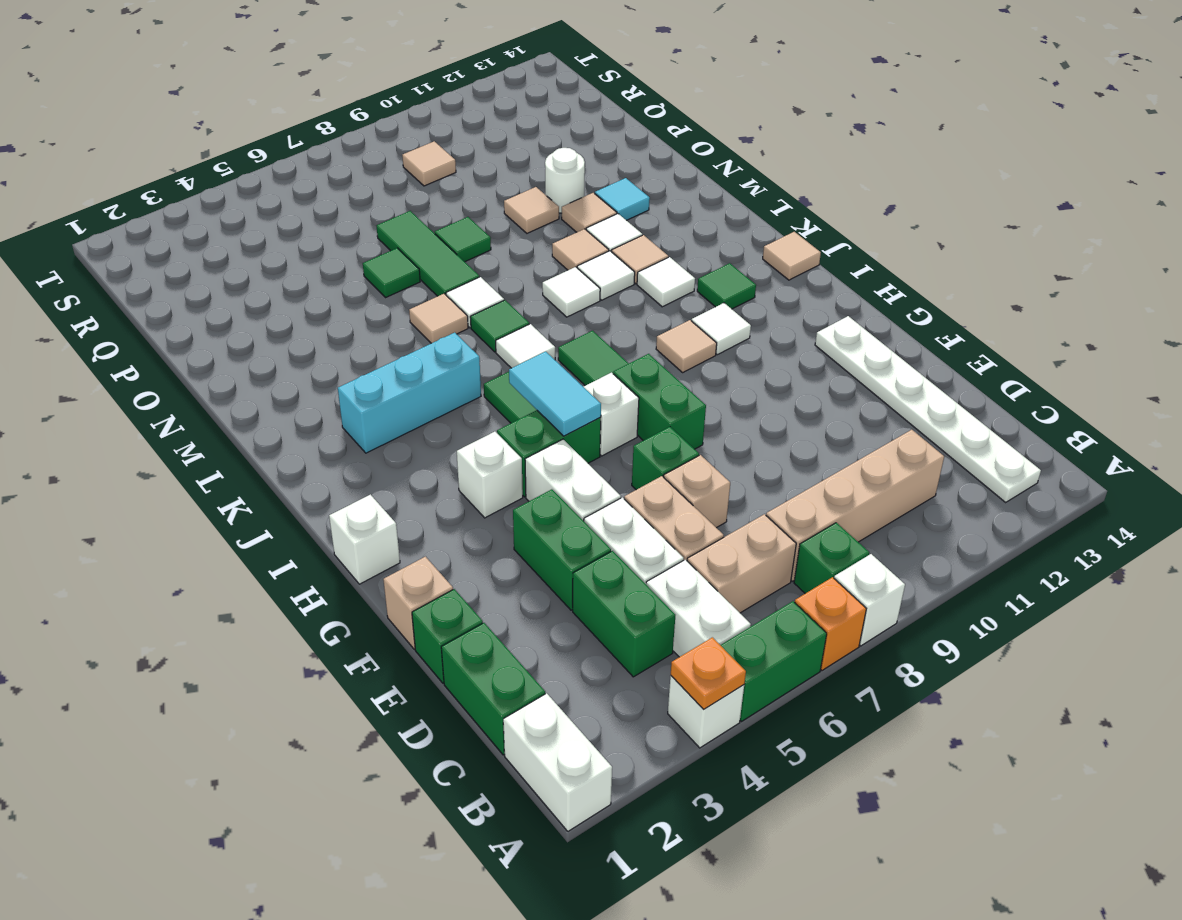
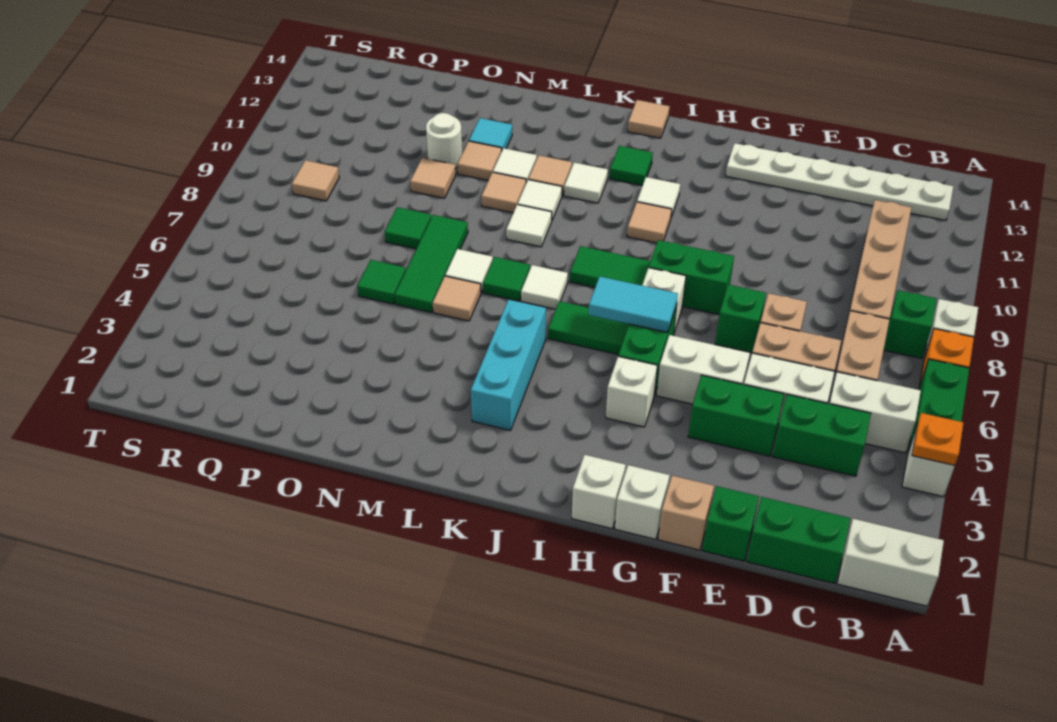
none -> white brick G1 level 1
green tile N7:P7 level 1 -> green tile N6:N8 level 1

